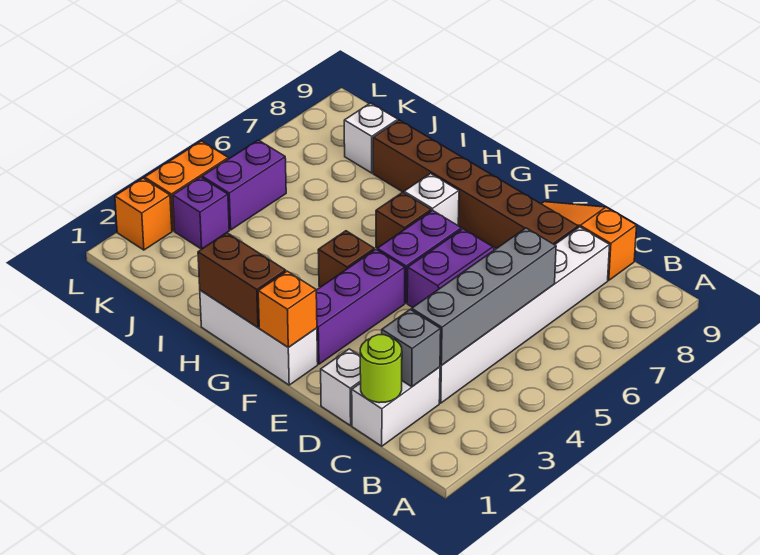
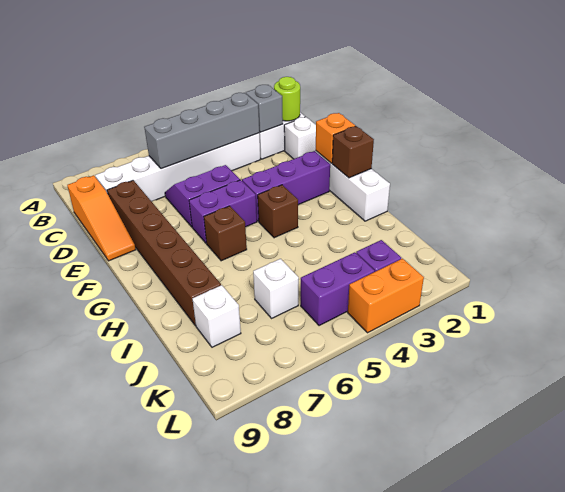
brown brick G1:H1 level 2 -> brown brick G1 level 2
white brick G7 level 1 -> white brick J6 level 1
orange brick L2 level 1 -> none

